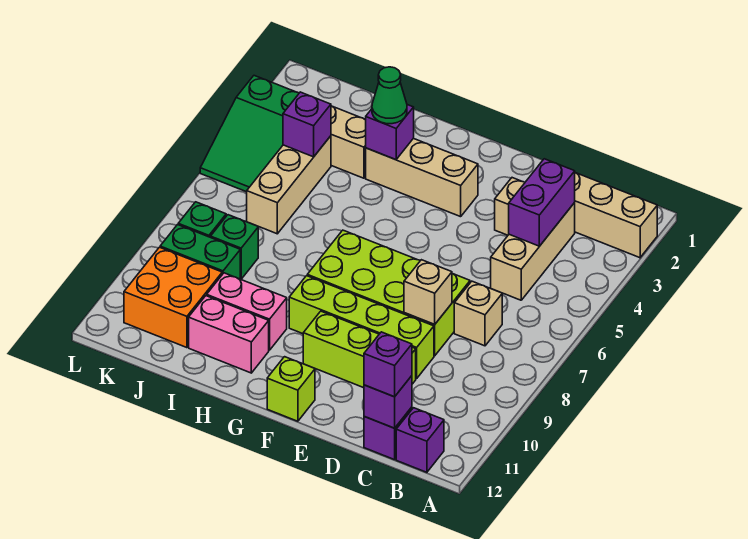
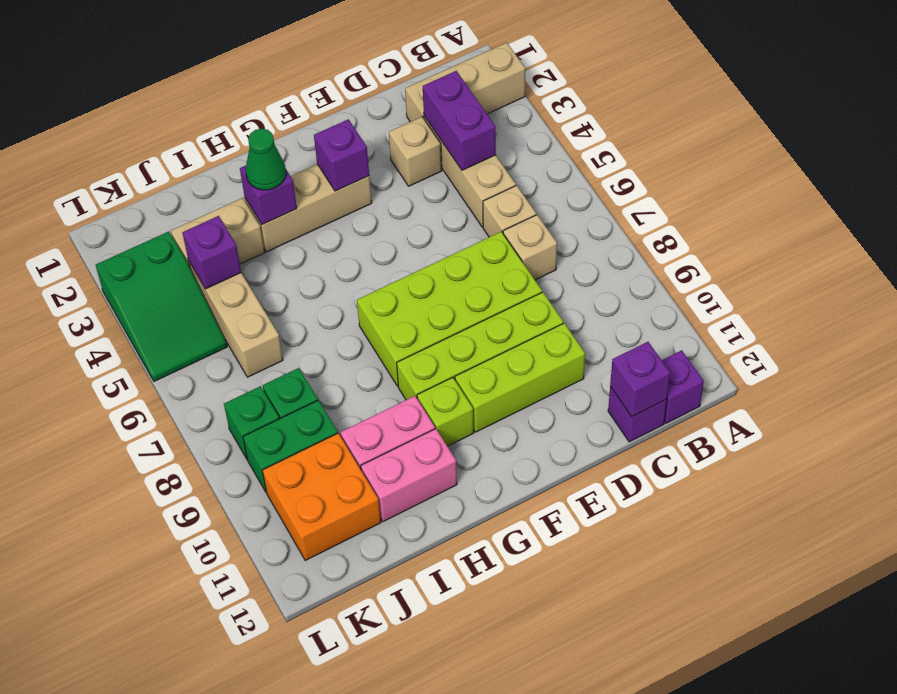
purple brick C12 level 3 -> purple brick F3 level 2
tan brick D8 level 2 -> tan brick C6 level 1
lime brick F12 level 1 -> lime brick G10 level 1

